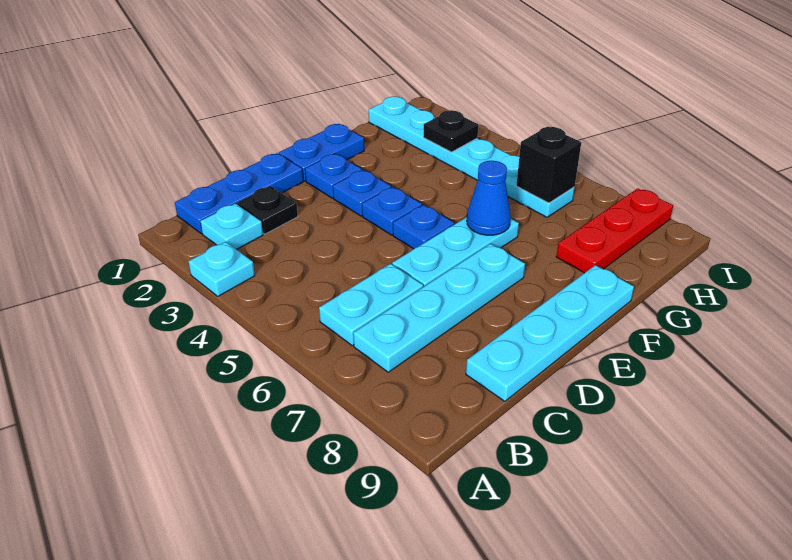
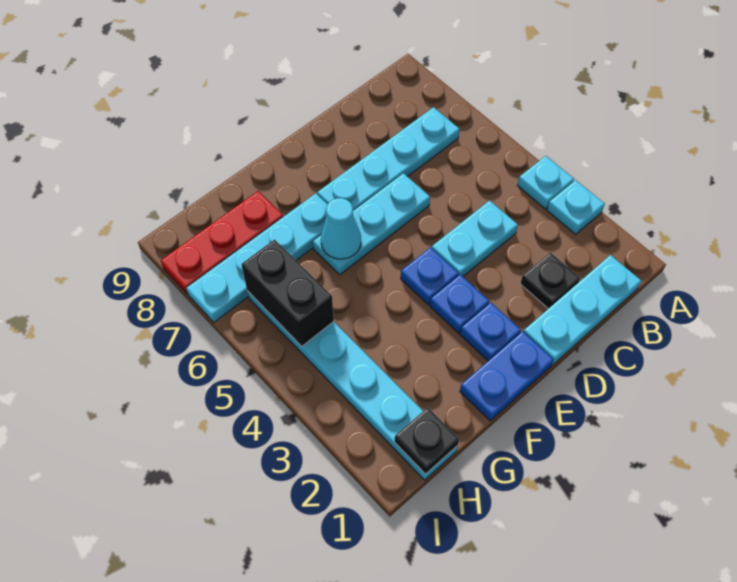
blue plate B1:D1 level 1 -> cyan plate B1:D1 level 1
cyan plate B2 level 1 -> cyan plate A4 level 1
cyan plate B6:C6 level 1 -> cyan plate C4:D4 level 1
cyan plate C9:F9 level 1 -> cyan plate F7:I7 level 1
blue plate E5 level 1 -> none
blue cone F6 level 2 -> cyan cone F6 level 2
black plate H3 level 2 -> black plate H1 level 2
black brick H6 level 2 -> black brick H5:H6 level 2

